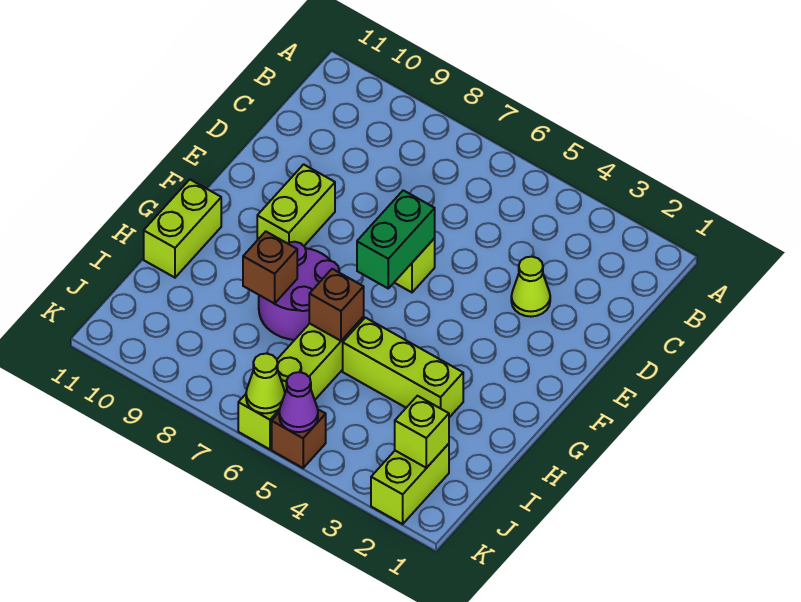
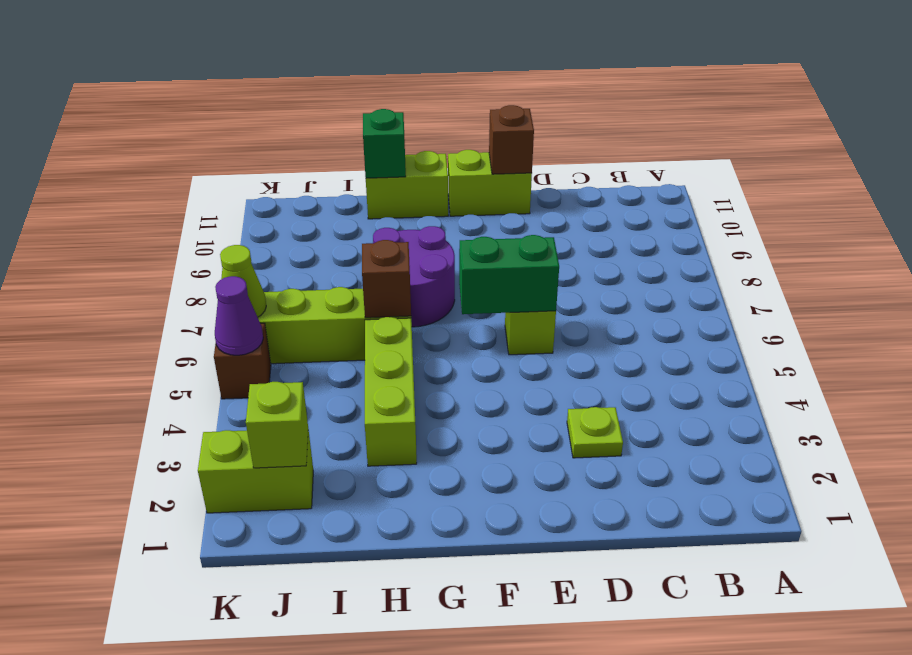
lime cone D3 level 1 -> lime plate D3 level 1
lime brick E9:F9 level 1 -> lime brick E11:F11 level 1
brown brick H8 level 2 -> brown brick E11 level 2
none -> green brick H11 level 2

